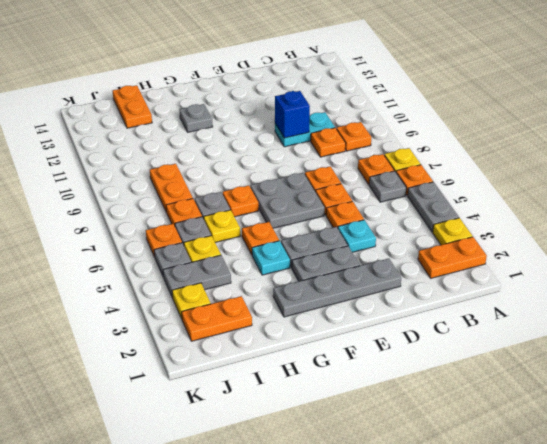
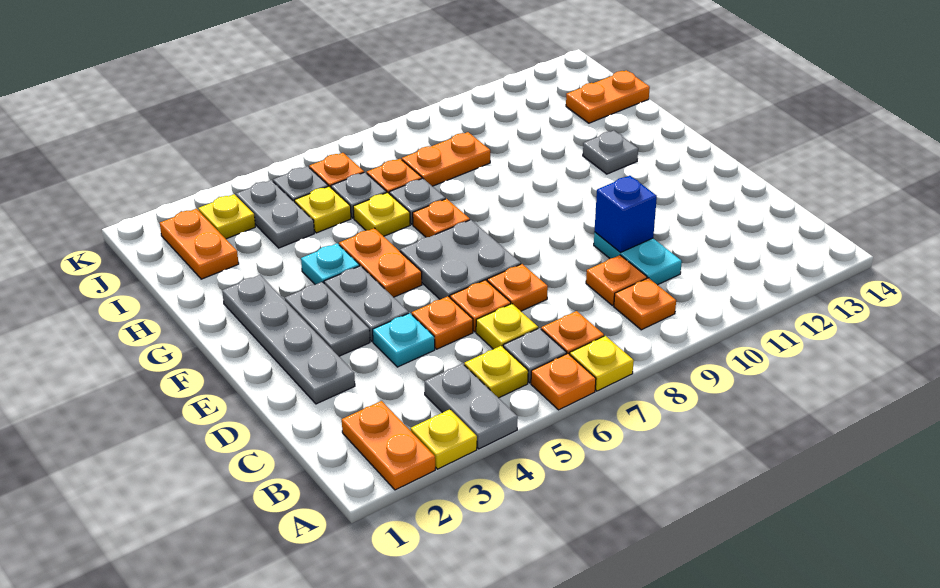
grey plate A4:A5 level 1 -> grey plate A4:B4 level 1
none -> yellow plate B5 level 1
none -> yellow plate C6 level 1
orange plate G5 level 1 -> orange plate F5:G5 level 1

